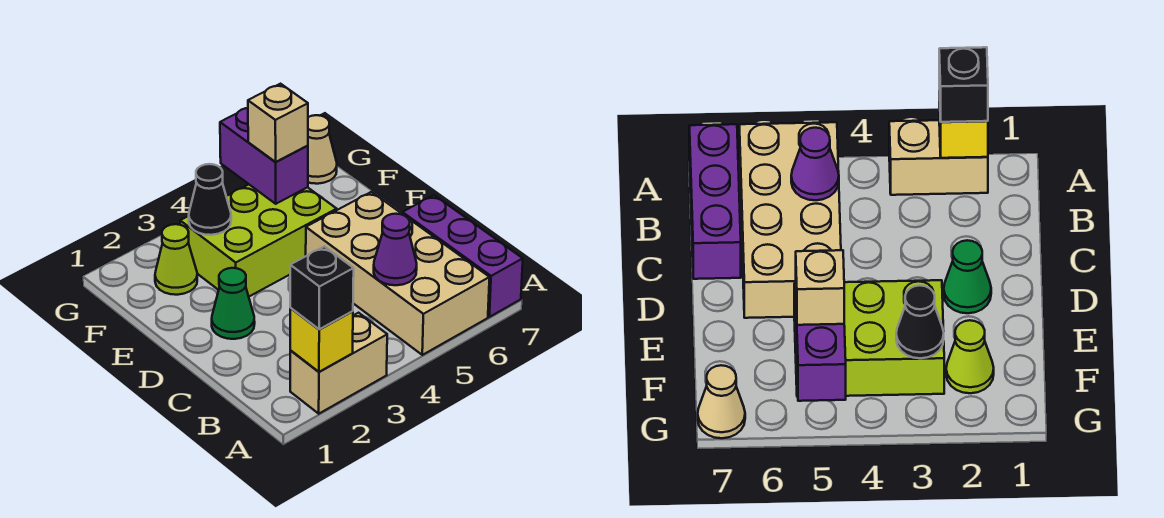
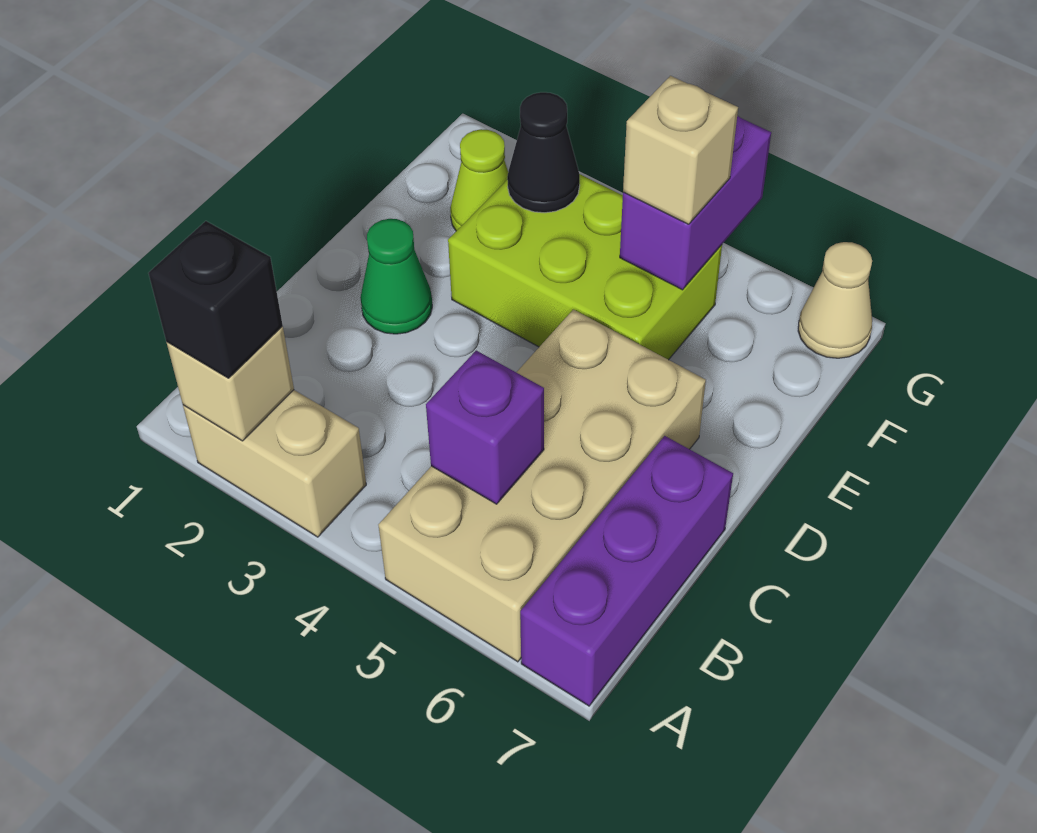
yellow brick A2 level 2 -> tan brick A2 level 2
purple cone B5 level 2 -> purple brick B5 level 2

